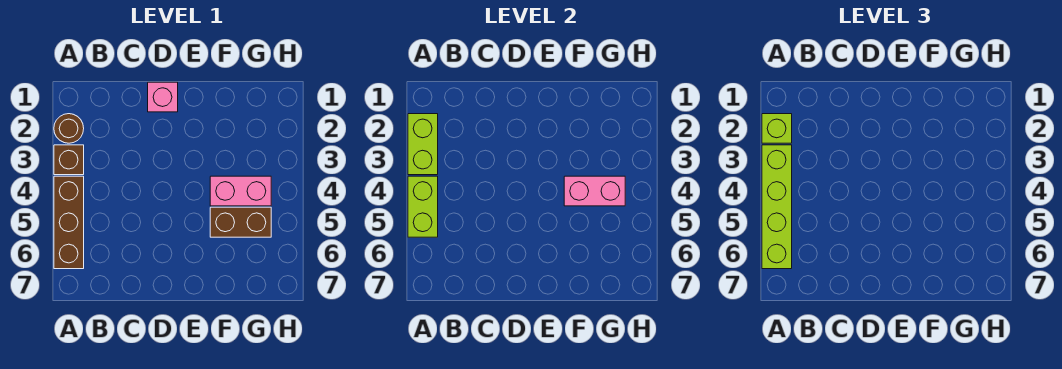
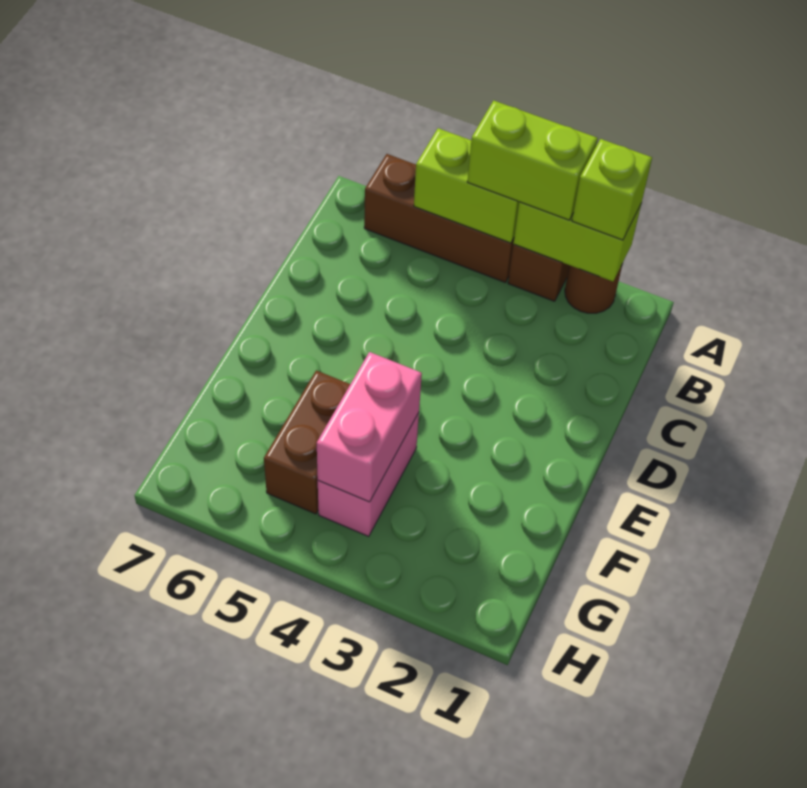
lime brick A3:A6 level 3 -> lime brick A3:A4 level 3
pink brick D1 level 1 -> none

